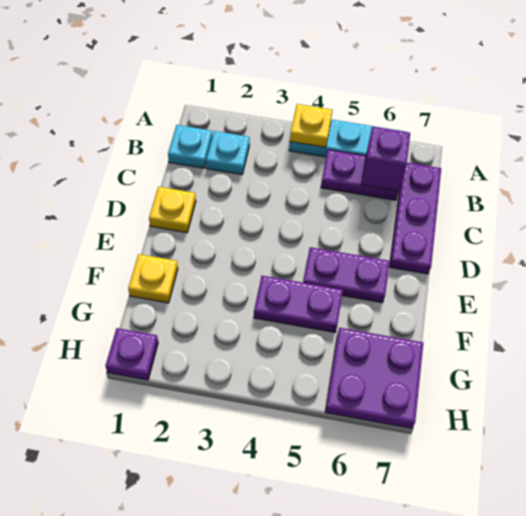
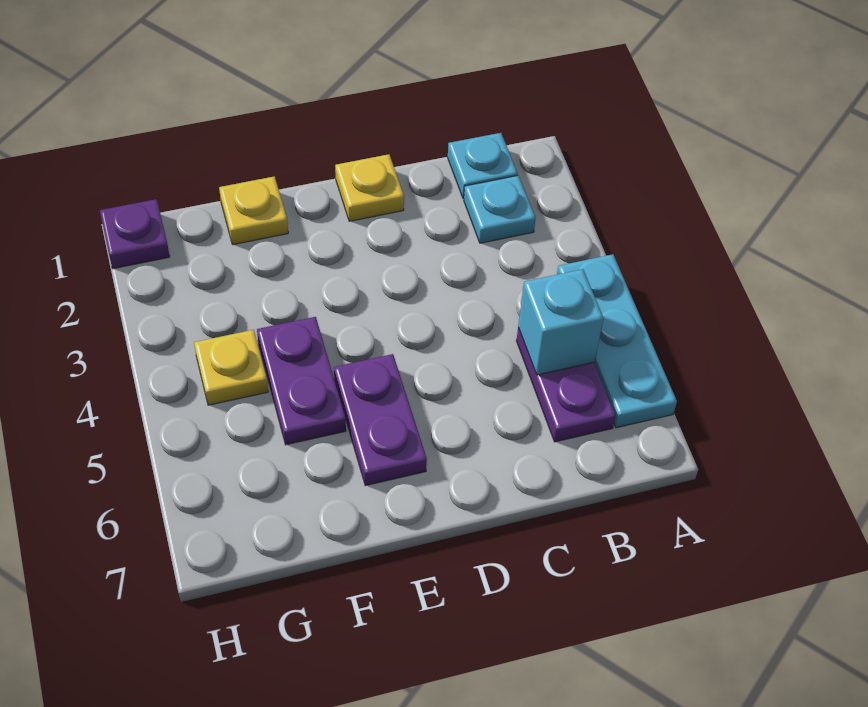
yellow plate A4 level 2 -> yellow plate G4 level 1
none -> cyan brick B5 level 2
purple brick B6 level 2 -> none
purple plate B7:D7 level 1 -> none
purple plate G6:H7 level 1 -> none

